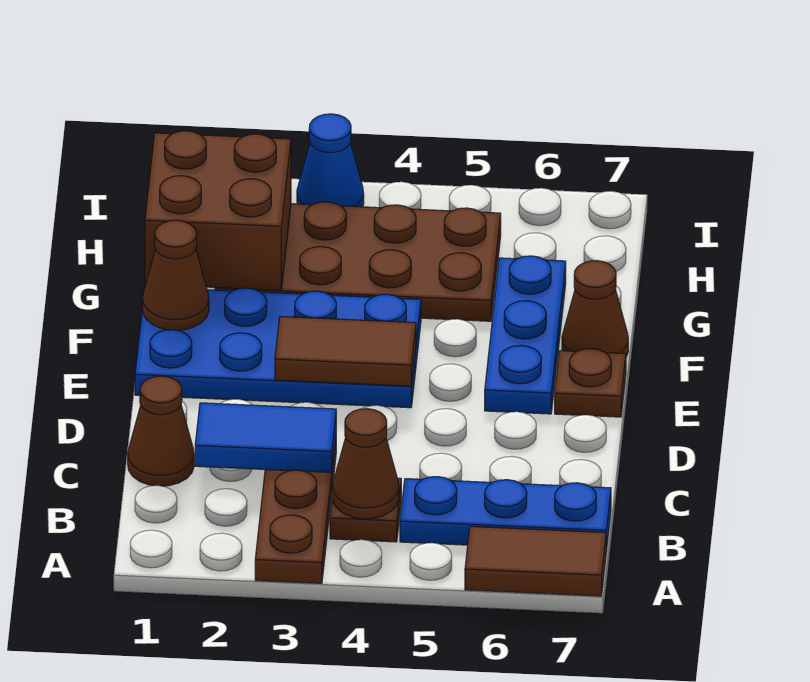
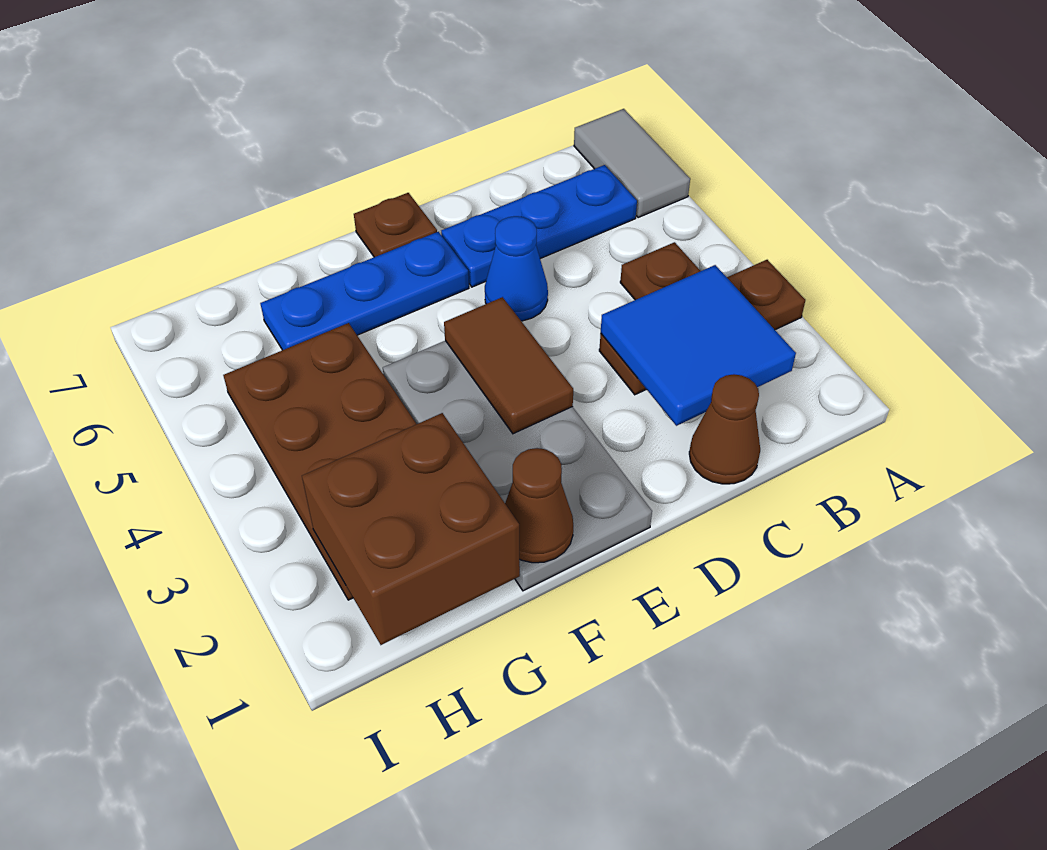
brown tile A6:A7 level 1 -> grey tile A6:A7 level 1
brown cone B4 level 2 -> none
blue plate B5:B7 level 1 -> blue plate B6:D6 level 1
blue tile C2:C3 level 2 -> blue tile B2:C3 level 2
blue plate E1:F4 level 1 -> grey plate E1:F4 level 1
brown cone F7 level 1 -> none
blue cone I3 level 1 -> blue cone D5 level 1

